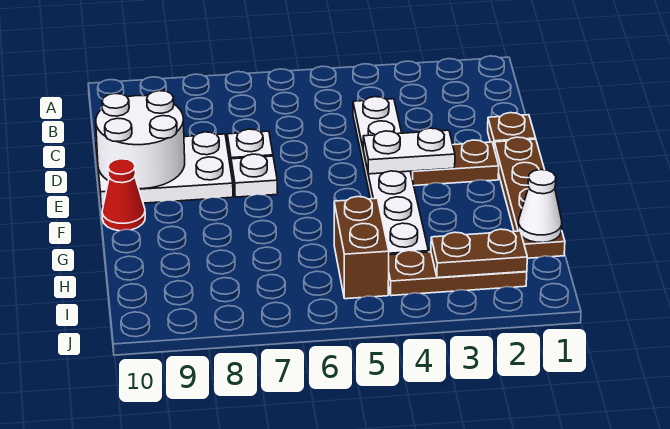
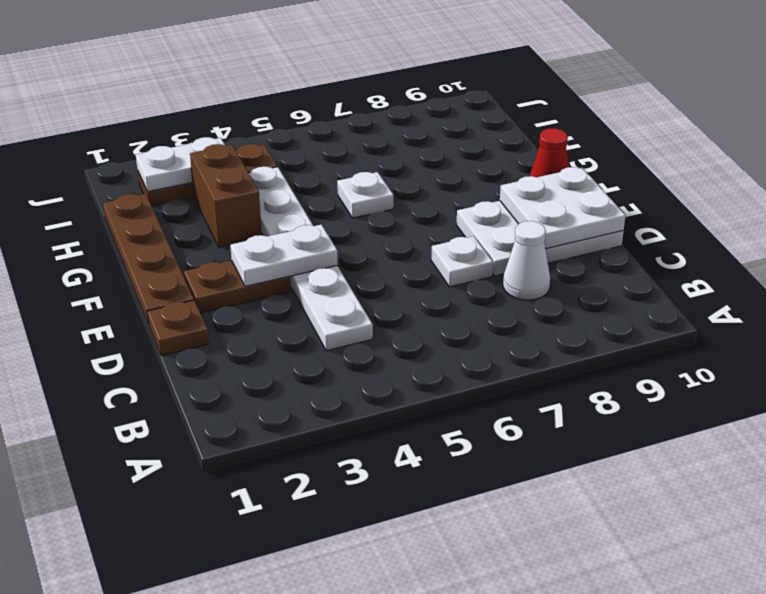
white round brick D9:E10 level 2 -> white plate D9:E10 level 2
white plate E7 level 1 -> white plate G6 level 1
white cone H1 level 2 -> white cone C8 level 1
brown brick H5:I5 level 1 -> brown brick G3:H3 level 1
brown plate I2:I3 level 2 -> white plate I2:I3 level 2

